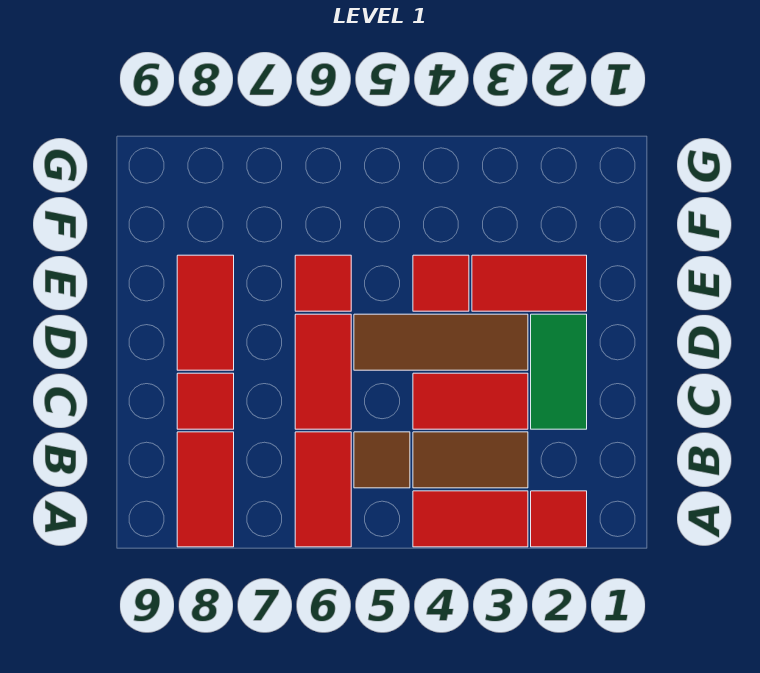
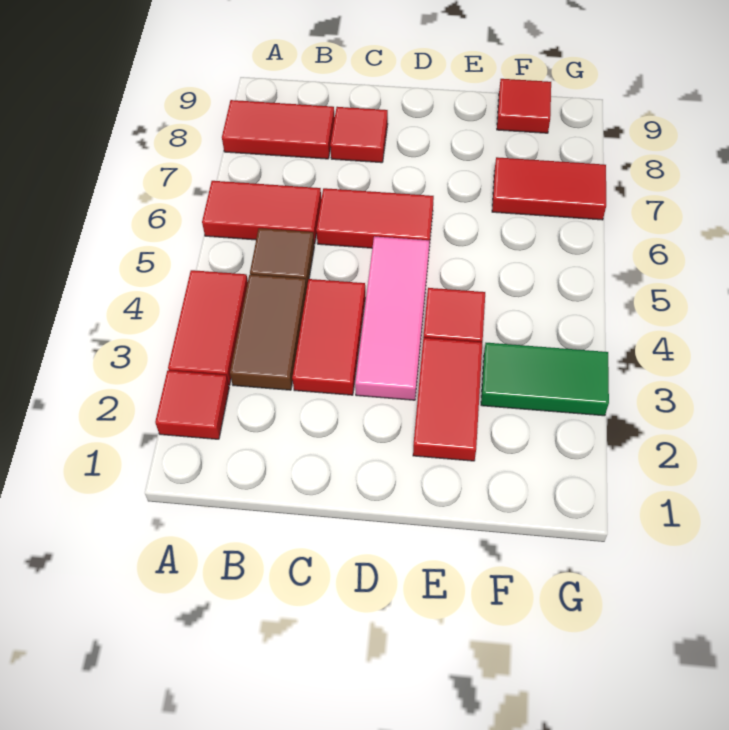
green tile C2:D2 level 1 -> green tile F3:G3 level 1
brown tile D3:D5 level 1 -> pink tile D3:D5 level 1
red tile D8:E8 level 1 -> red tile F7:G7 level 1
red tile E6 level 1 -> red tile F9 level 1

